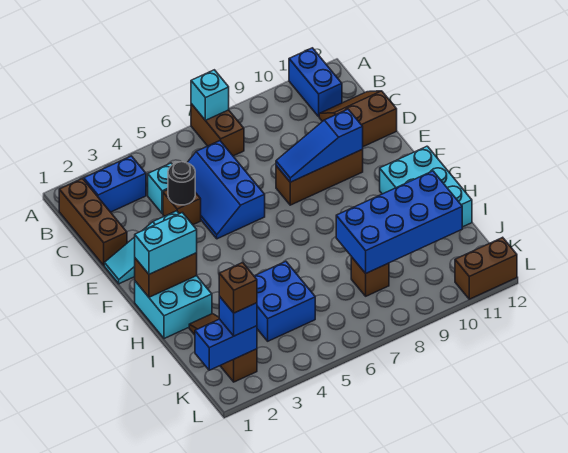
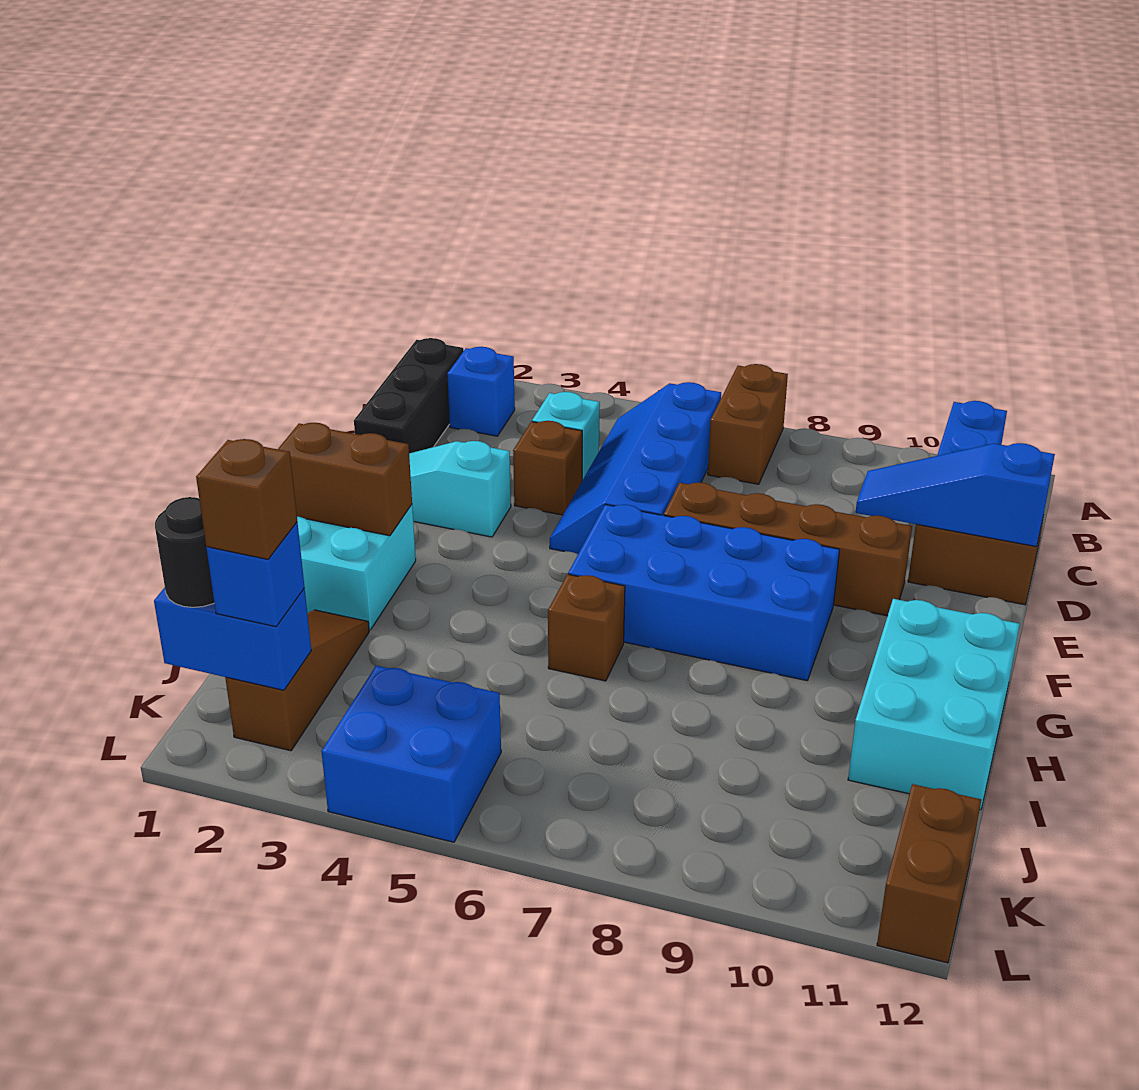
cyan brick A7 level 2 -> none
brown brick B1:D1 level 1 -> black brick B1:D1 level 1
blue brick B2:B3 level 1 -> blue brick B2 level 1
blue slope C5:E6 level 1 top 6 -> blue slope B5:E6 level 1 top 6
black round brick D4 level 2 -> black round brick K1 level 3
brown brick E8:E10 level 1 -> brown brick E7:E10 level 1
blue slope E8:E10 level 2 top 10 -> blue slope D10:D12 level 2 top 12
cyan brick G1:G2 level 3 -> none
blue brick I4:J5 level 1 -> blue brick K4:L5 level 1
blue brick I8:J11 level 2 -> blue brick F6:G9 level 1
brown brick J8 level 1 -> brown brick H6 level 1
brown brick L11:L12 level 1 -> brown brick K12:L12 level 1

